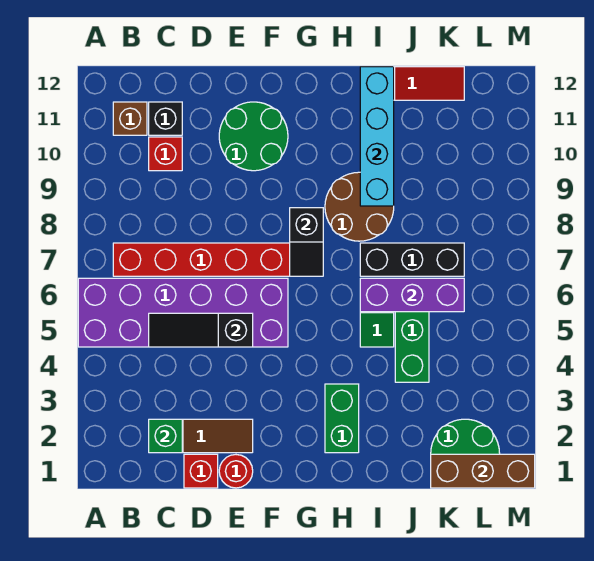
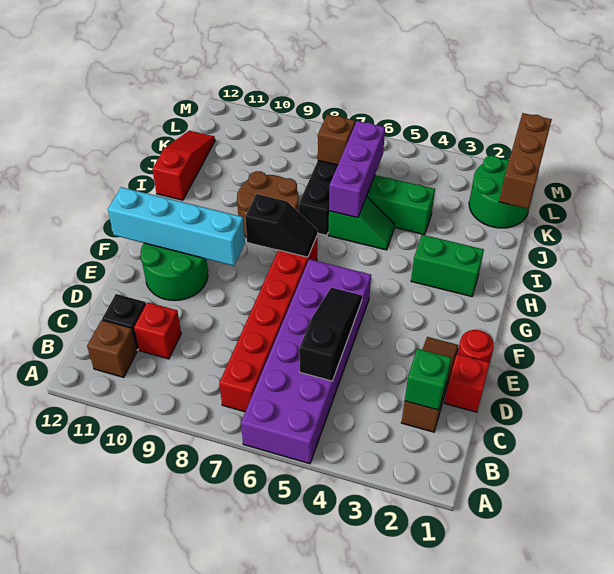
black slope C5:E5 level 2 top E -> black slope C5:E5 level 2 top C
cyan brick I9:I12 level 2 -> cyan brick F9:F12 level 2
none -> brown brick K7 level 2

